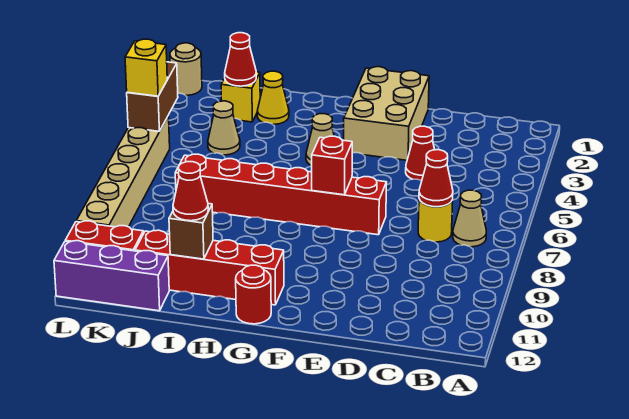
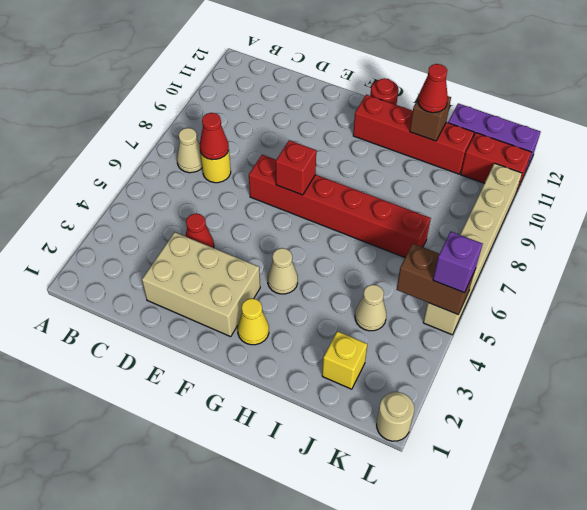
tan brick E1:F3 level 1 -> tan brick D2:F3 level 1
yellow cone I2 level 1 -> yellow cone G2 level 1
red cone J2 level 2 -> none
brown brick L4:L5 level 2 -> brown brick K5:L5 level 2
yellow brick L5 level 3 -> purple brick L5 level 3

